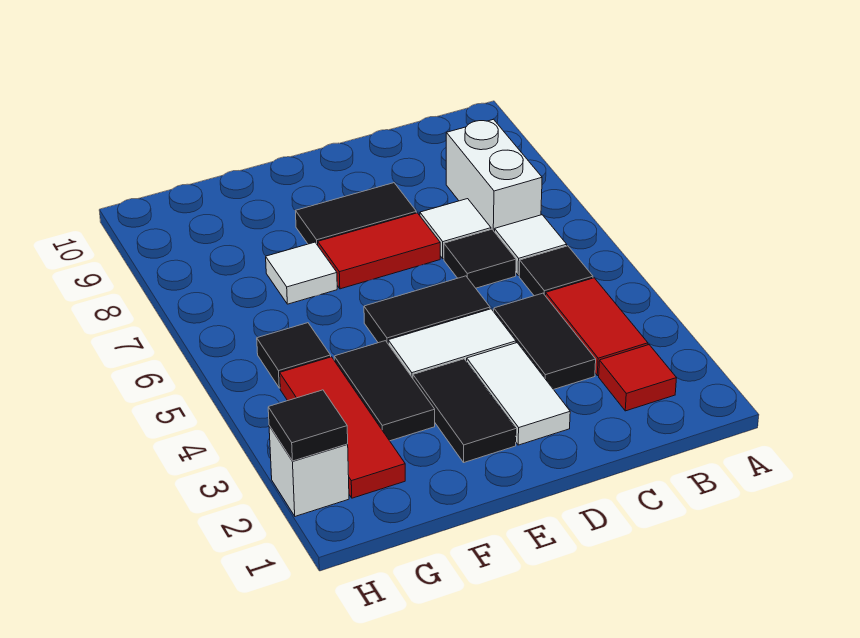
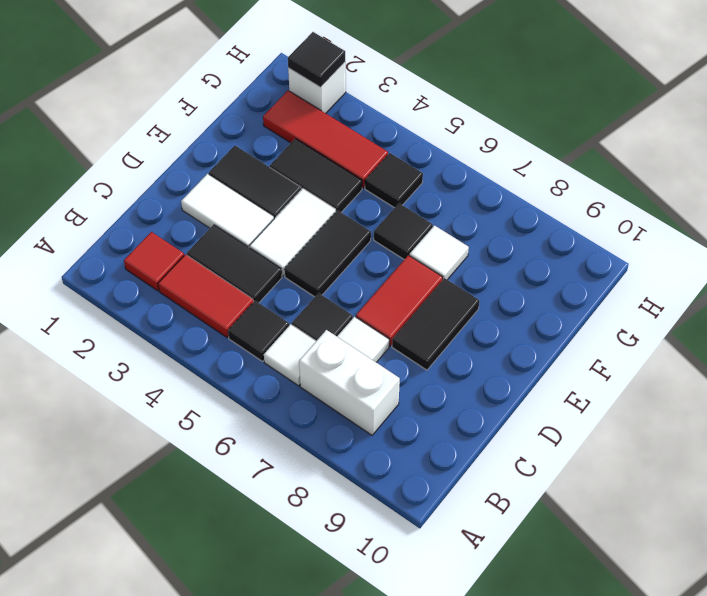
none -> black tile F6 level 1

